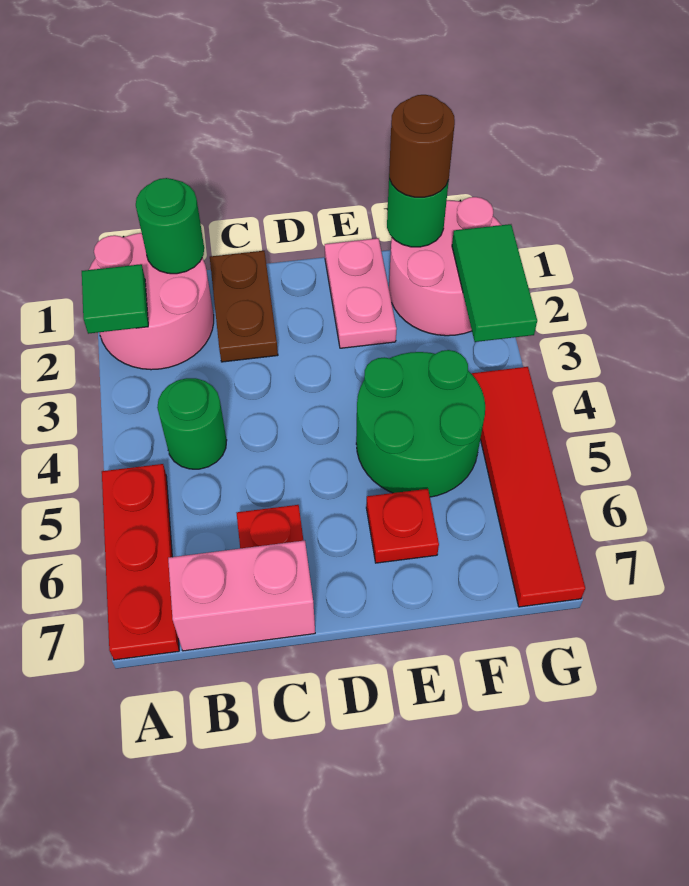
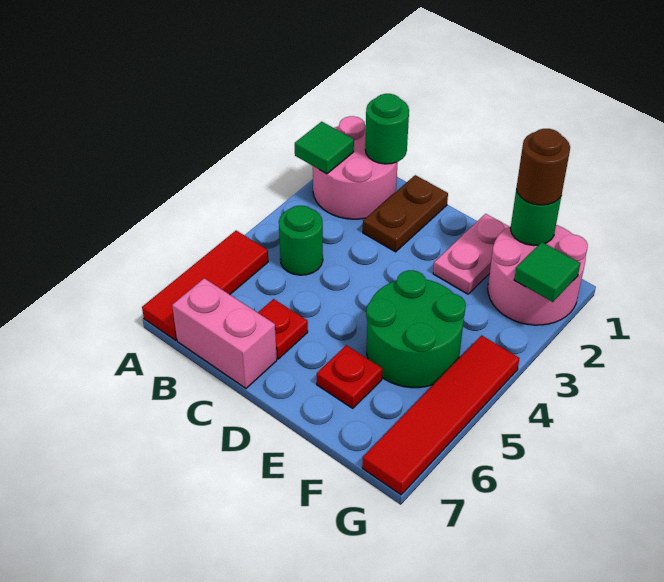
red plate A5:A7 level 1 -> red tile A5:A7 level 1
green tile G2:G3 level 2 -> green tile G2 level 2

